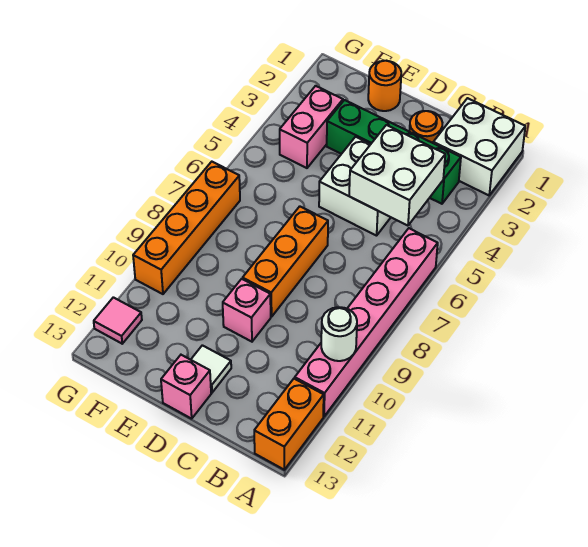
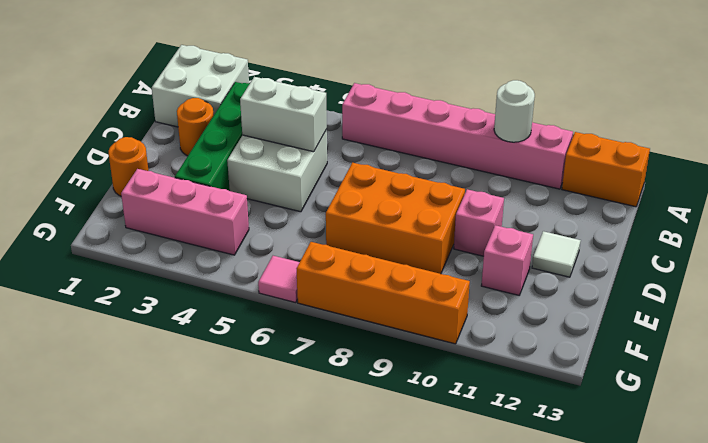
white brick B4:C5 level 2 -> white brick C4:C5 level 2
orange brick D7:D9 level 1 -> orange brick D7:E9 level 1
pink brick D13 level 1 -> pink brick E11 level 1
pink brick F3:F4 level 1 -> pink brick F2:F4 level 1
pink tile G12 level 1 -> pink tile G6 level 1

